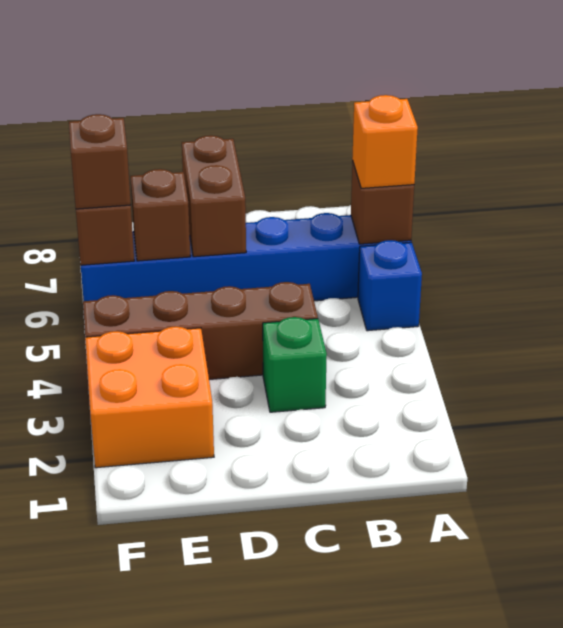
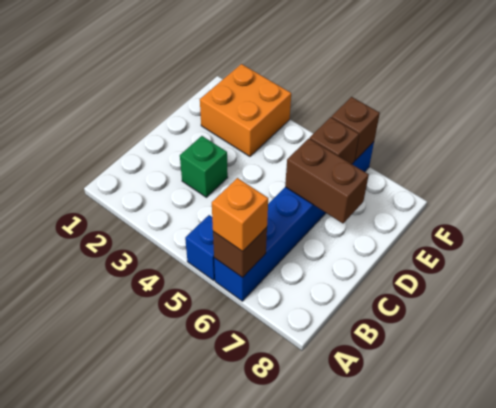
brown brick C4:F4 level 1 -> none
brown brick F6 level 3 -> none

